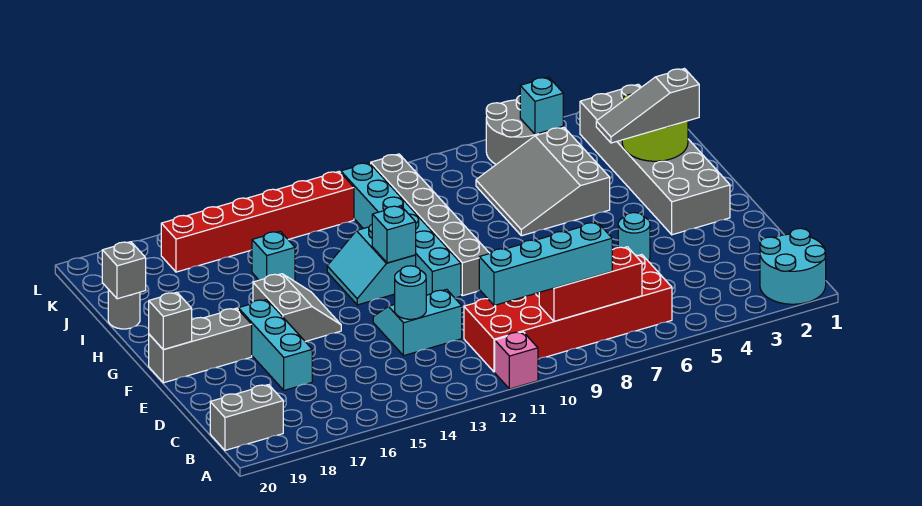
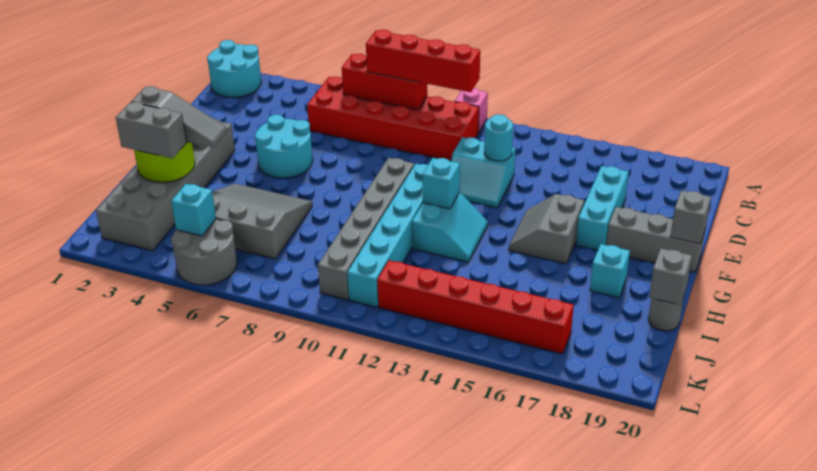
cyan brick B8:B11 level 3 -> red brick B8:B11 level 3
grey brick B19:B20 level 1 -> grey brick I2:I3 level 3
cyan round brick E5 level 1 -> cyan round brick E5:F6 level 1
grey slope H5:J7 level 1 top 5 -> grey slope H5:J7 level 1 top J
cyan brick I15 level 1 -> cyan brick H18 level 1

